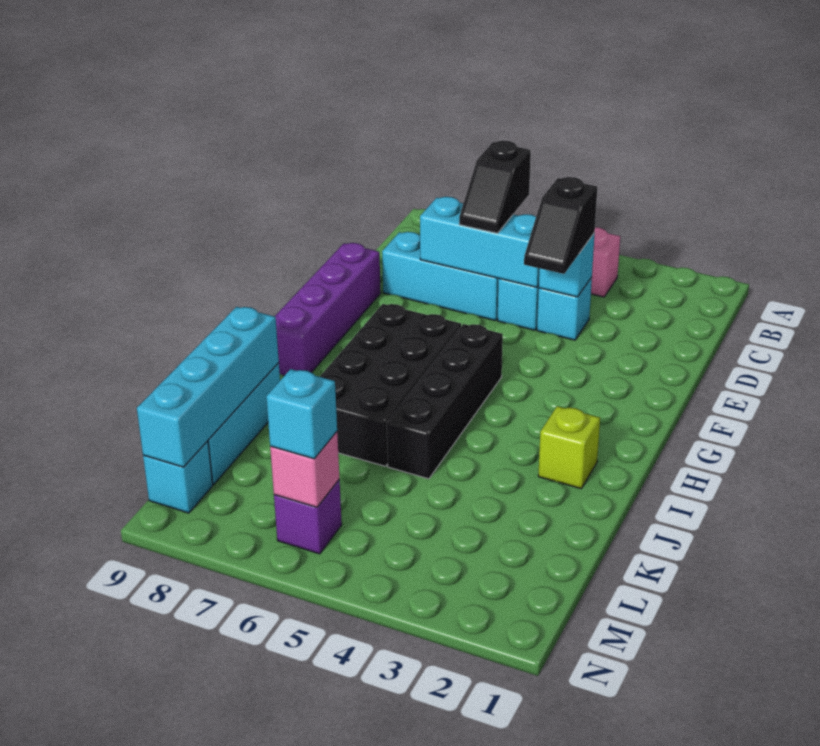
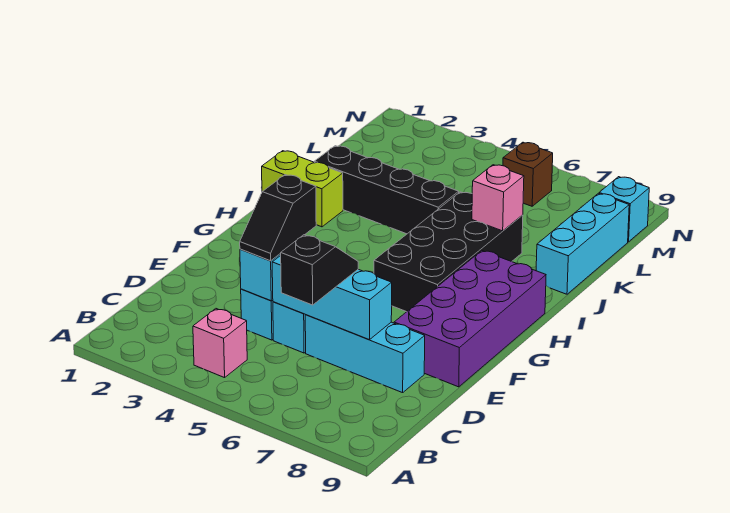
black slope D4:E4 level 3 top D -> black slope D4:E4 level 3 top E
purple brick E9:H9 level 1 -> purple brick E8:H9 level 1
black brick G5:J5 level 1 -> black brick J2:J5 level 1
lime brick I2 level 1 -> lime brick I1:I2 level 1
cyan brick J9:M9 level 2 -> none
purple brick M6 level 1 -> brown brick M6 level 1
pink brick M6 level 2 -> pink brick J7 level 2
cyan brick M6 level 3 -> none

